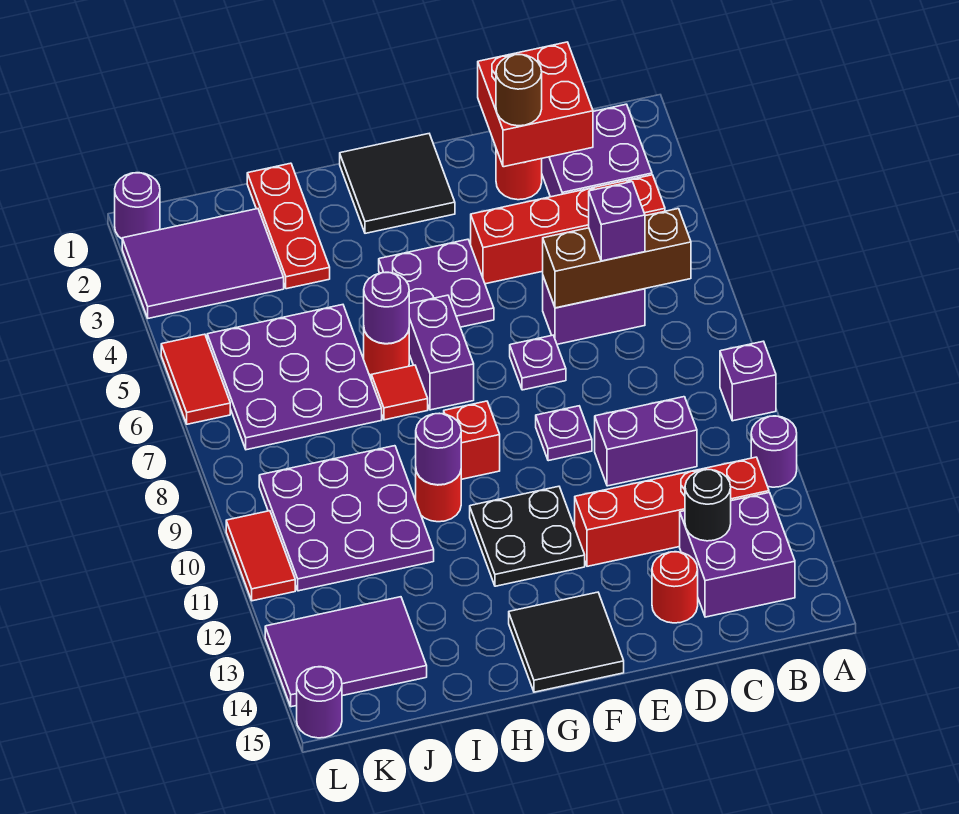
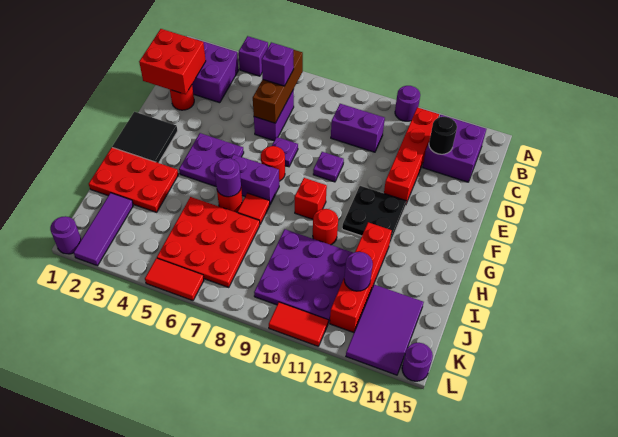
purple brick A9 level 1 -> purple brick A4 level 1
red brick B4:E4 level 1 -> red brick H12:K12 level 1
purple brick C10:D10 level 1 -> purple brick C9:C10 level 1
brown round brick D2 level 3 -> none
red round brick D14 level 1 -> red round brick F7 level 1
black tile F14:G15 level 1 -> none
purple round brick H10 level 2 -> purple round brick J12 level 2
red plate I1:I3 level 1 -> red plate H1:I3 level 1
purple plate I5:K7 level 1 -> red plate I5:K7 level 1
purple tile J2:L3 level 1 -> purple tile J2:L2 level 1

